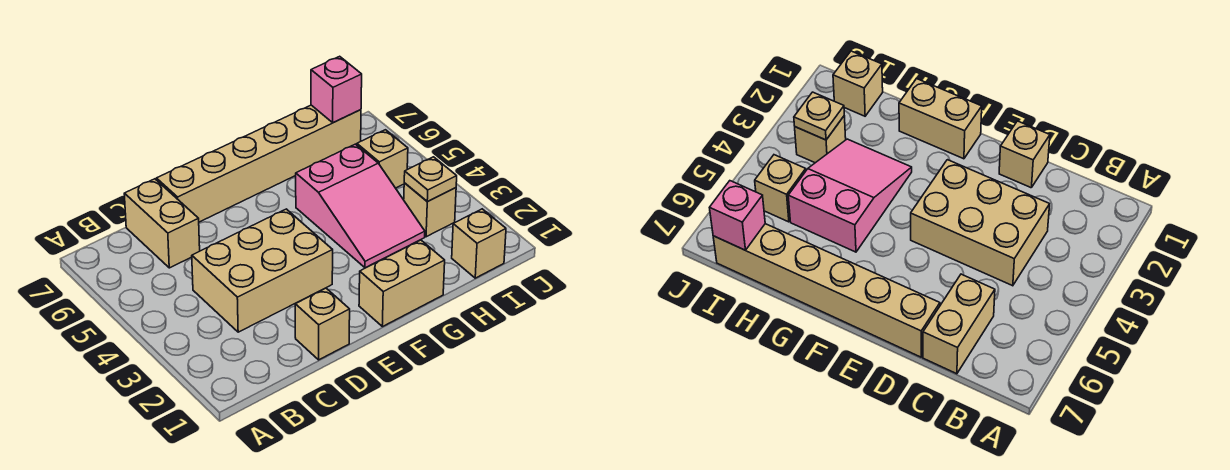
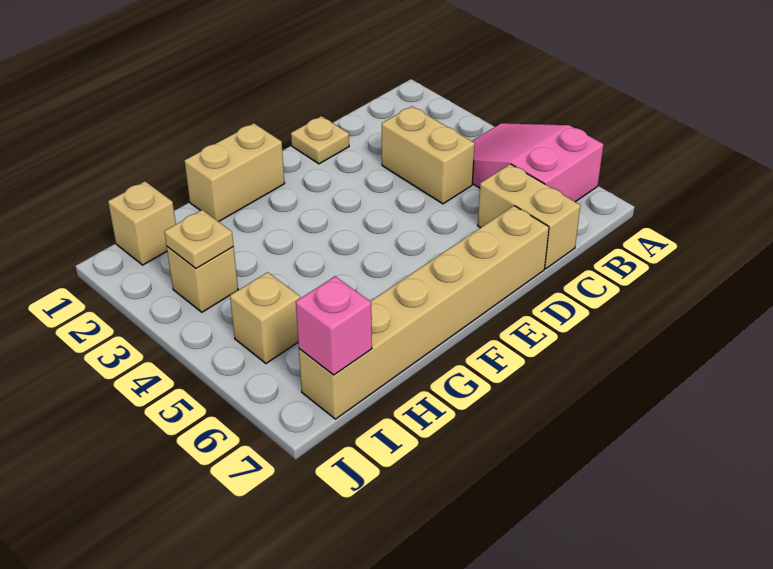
tan brick C3:E4 level 1 -> tan brick C3:C4 level 1
tan brick D1 level 1 -> tan plate D1 level 1
pink slope G3:H5 level 1 top 5 -> pink slope A4:B6 level 1 top 6

